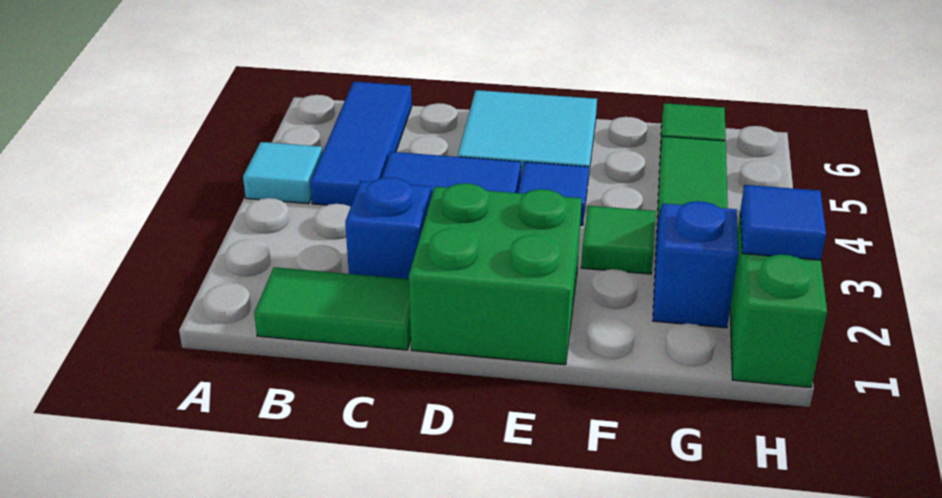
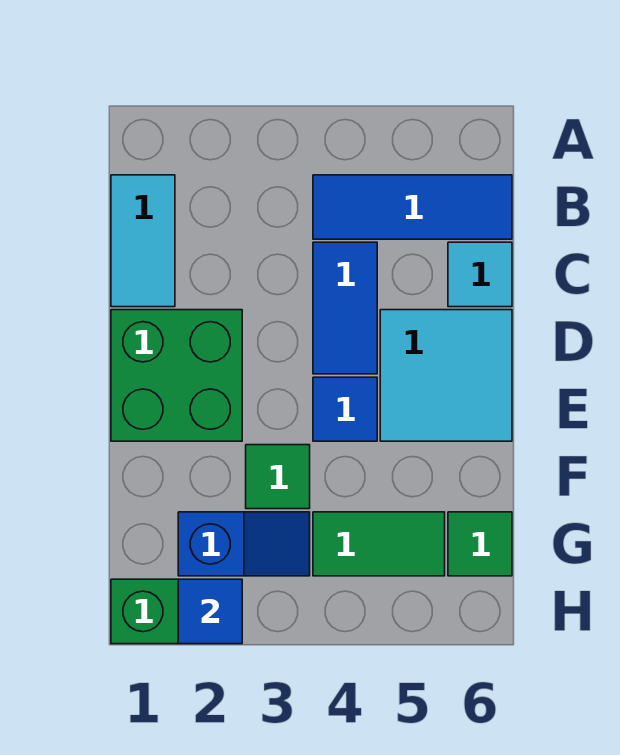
cyan tile A4 level 1 -> cyan tile C6 level 1
green tile B1:C1 level 1 -> cyan tile B1:C1 level 1
blue brick C2 level 1 -> none

